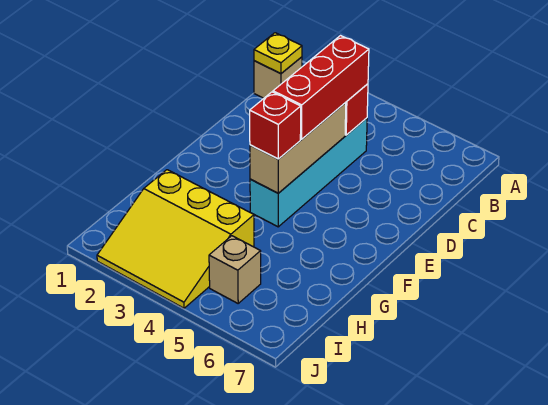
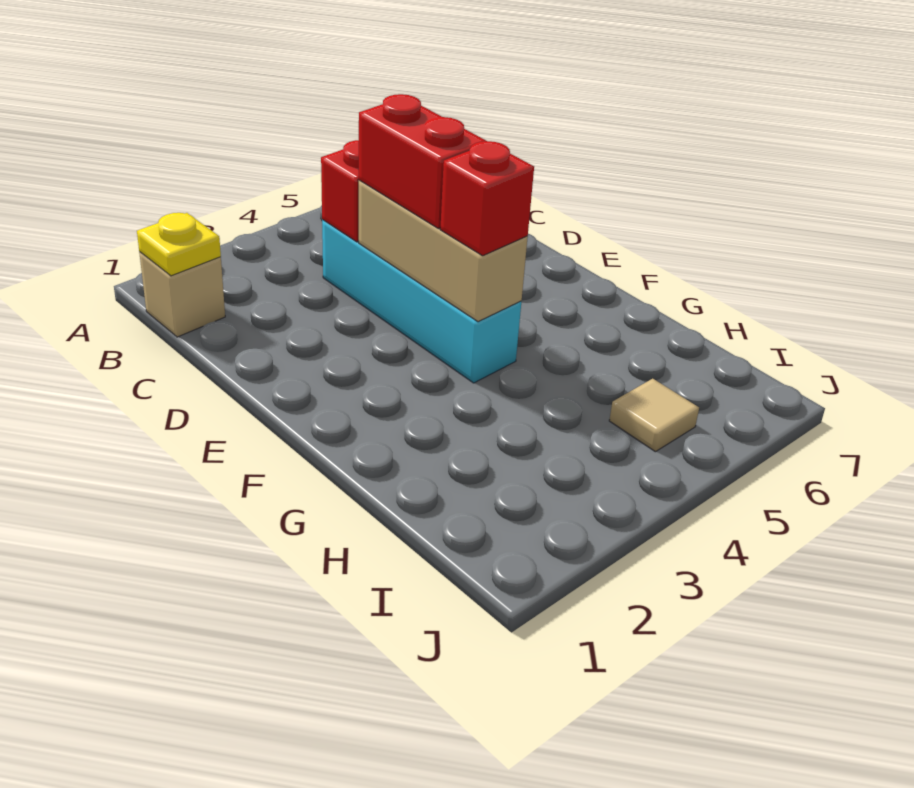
red brick C4:E4 level 3 -> red brick D4:E4 level 3
yellow slope H2:J4 level 1 top H -> none
tan brick I5 level 1 -> tan tile I5 level 1

